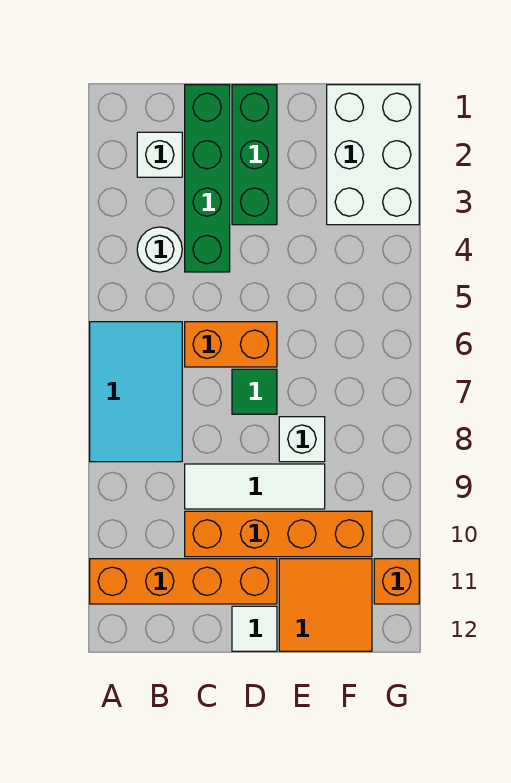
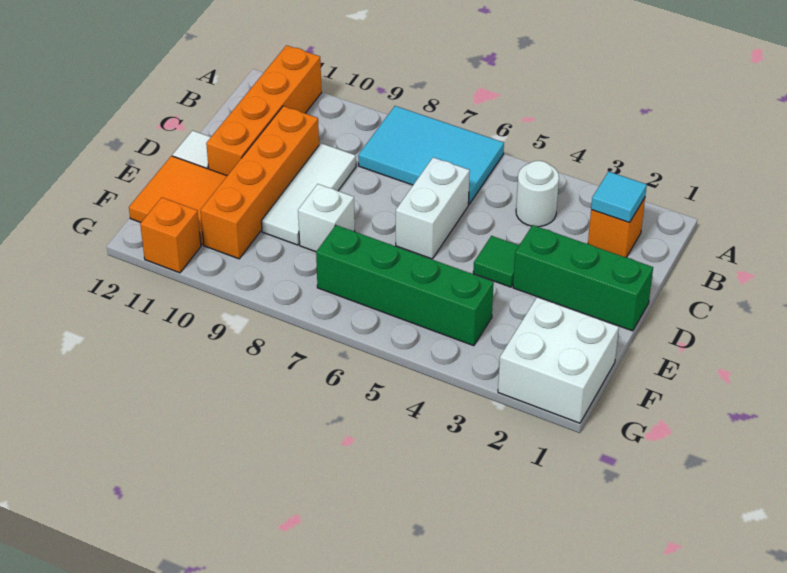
white brick B2 level 1 -> orange brick B2 level 1
none -> cyan tile B2 level 2
green brick C1:C4 level 1 -> green brick F4:F7 level 1
orange brick C6:D6 level 1 -> white brick C6:D6 level 1
green tile D7 level 1 -> green tile D4 level 1
white brick F1:G3 level 1 -> white brick F1:G2 level 1

